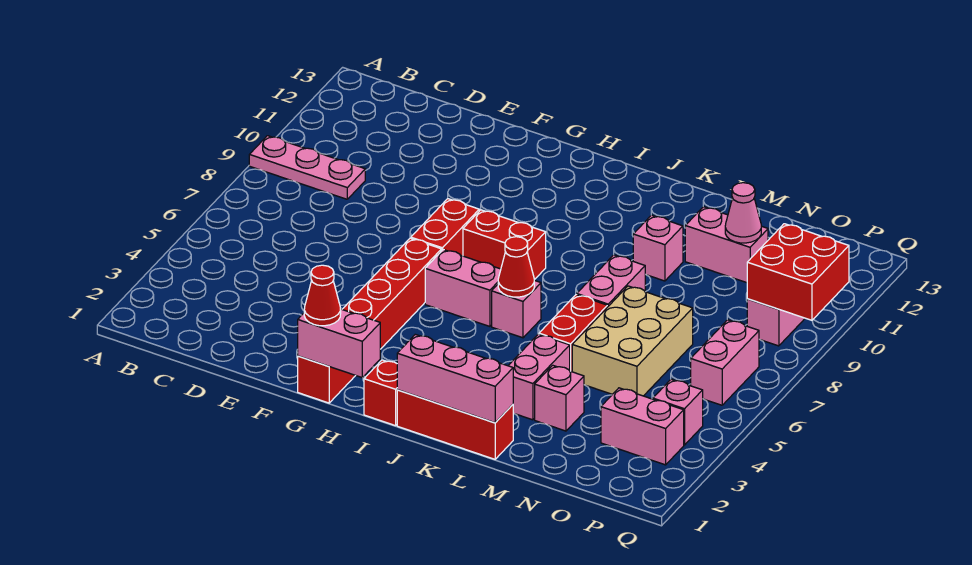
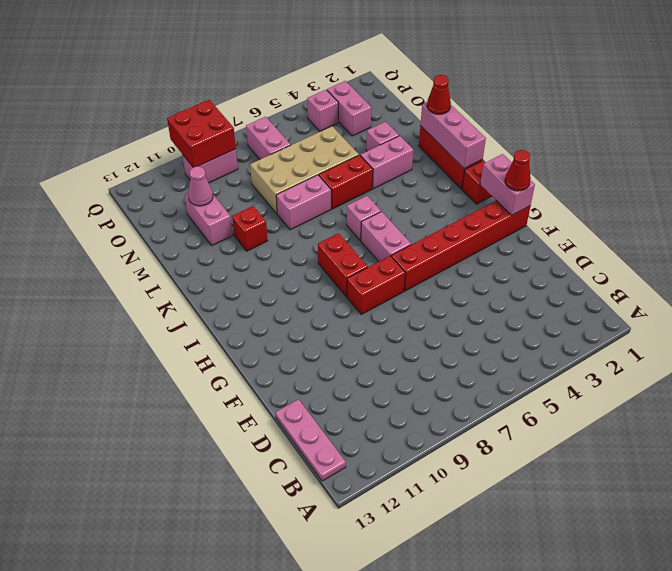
pink plate A9:C9 level 1 -> pink plate B13:D13 level 1
red cone J6 level 2 -> red cone L1 level 3
pink brick L10 level 1 -> red brick L10 level 1
tan brick M5:N7 level 1 -> tan brick M5:N8 level 1
pink brick P6:P7 level 1 -> pink brick O7:P7 level 1

